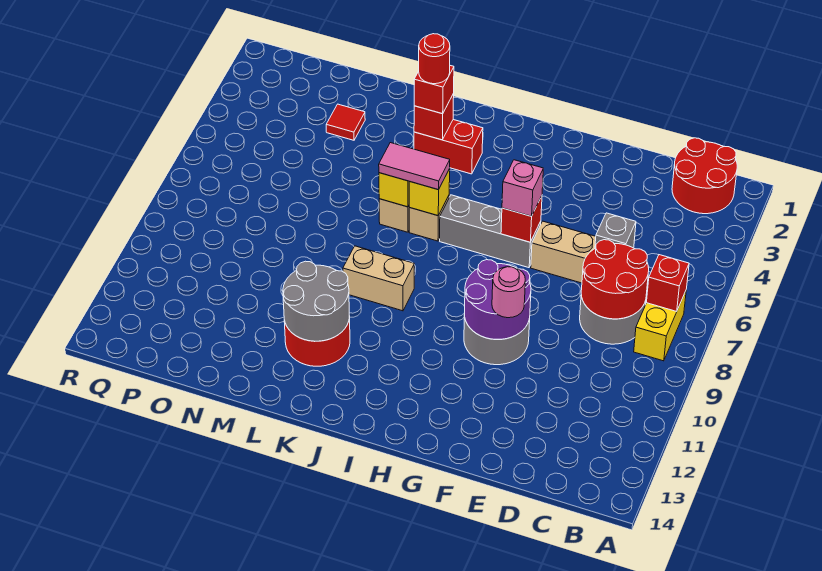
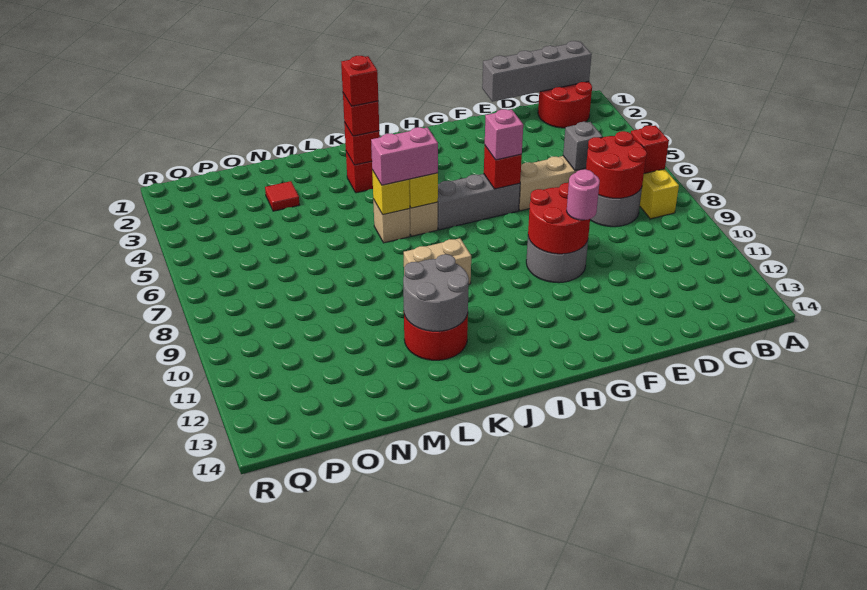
none -> grey brick B1:E1 level 2
purple round brick F9:G10 level 2 -> red round brick F9:G10 level 2
pink tile J6:K6 level 3 -> pink brick J6:K6 level 3
red round brick K3 level 4 -> red brick K3 level 4

